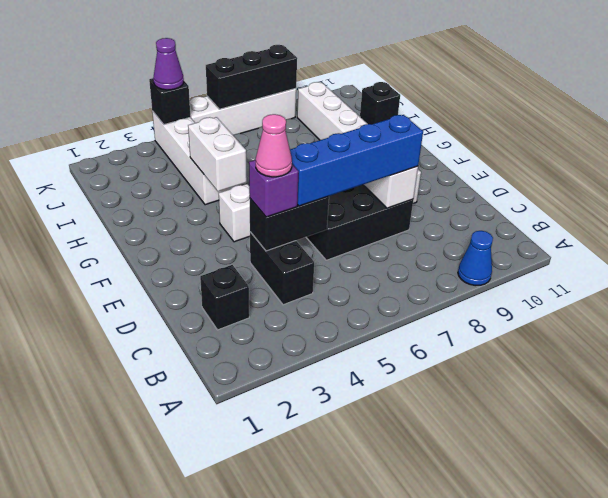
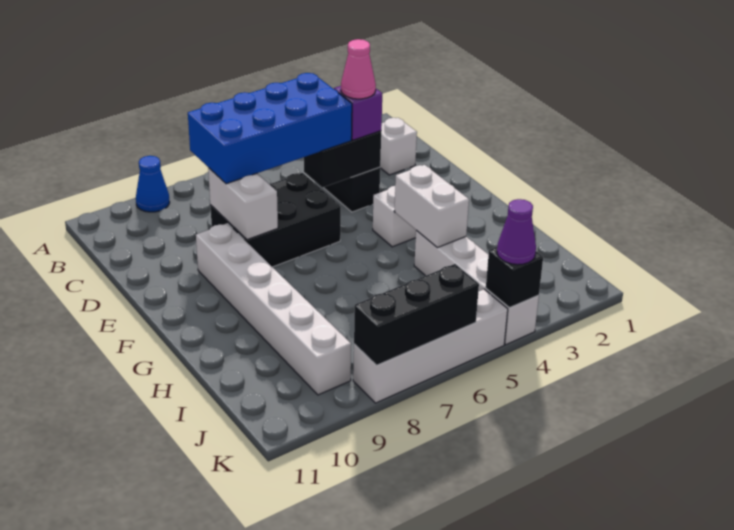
black brick C2 level 1 -> white brick C2 level 1
blue brick D5:D8 level 3 -> blue brick C5:D8 level 3
black brick I11 level 1 -> none

